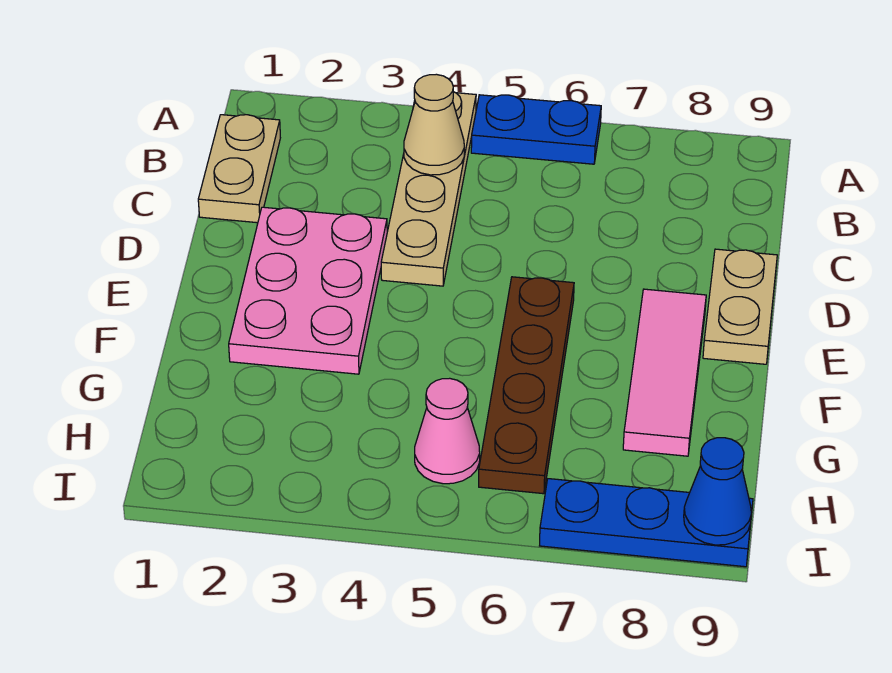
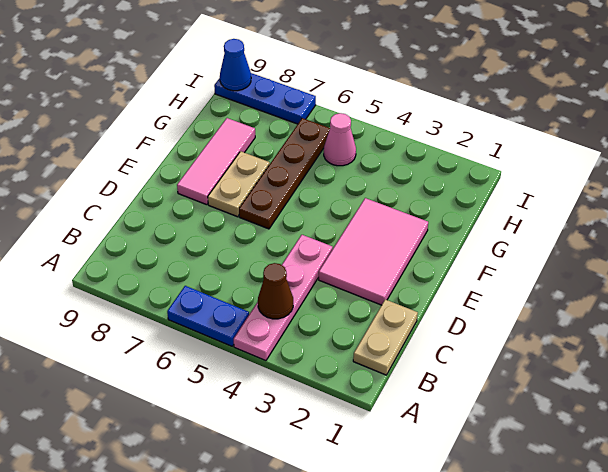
tan plate A4:D4 level 1 -> pink plate A4:D4 level 1
tan cone B4 level 2 -> brown cone B4 level 2
pink plate D2:F3 level 1 -> pink tile D2:F3 level 1
tan plate D9:E9 level 1 -> tan plate E7:F7 level 1

